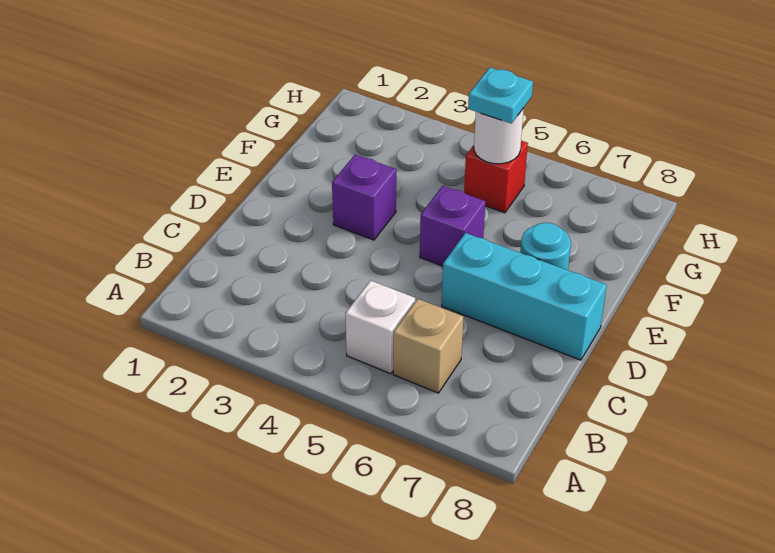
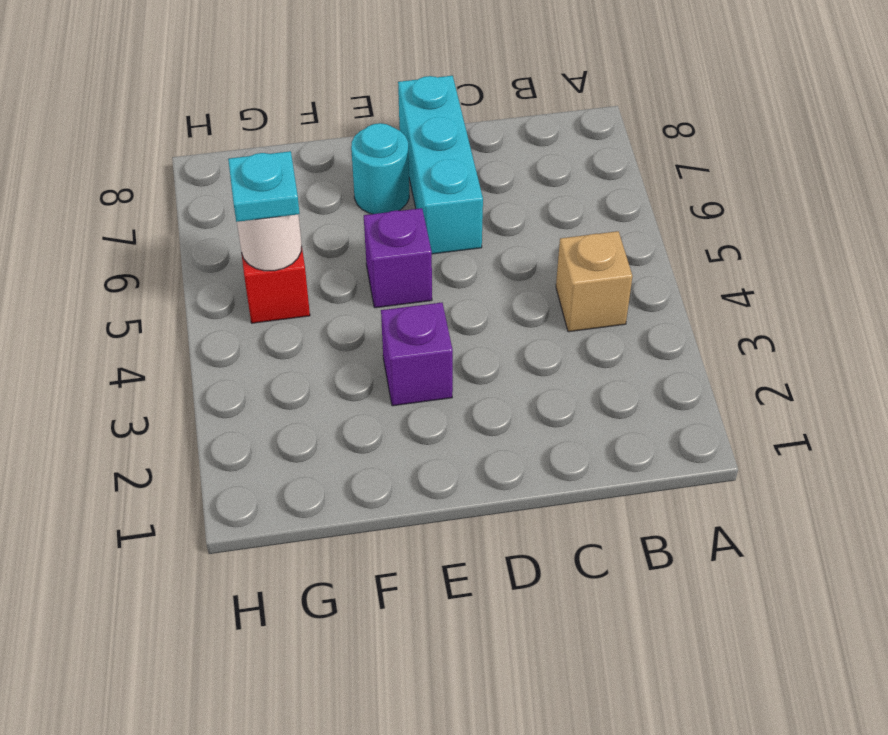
white brick B5 level 1 -> none
tan brick B6 level 1 -> tan brick B4 level 1

